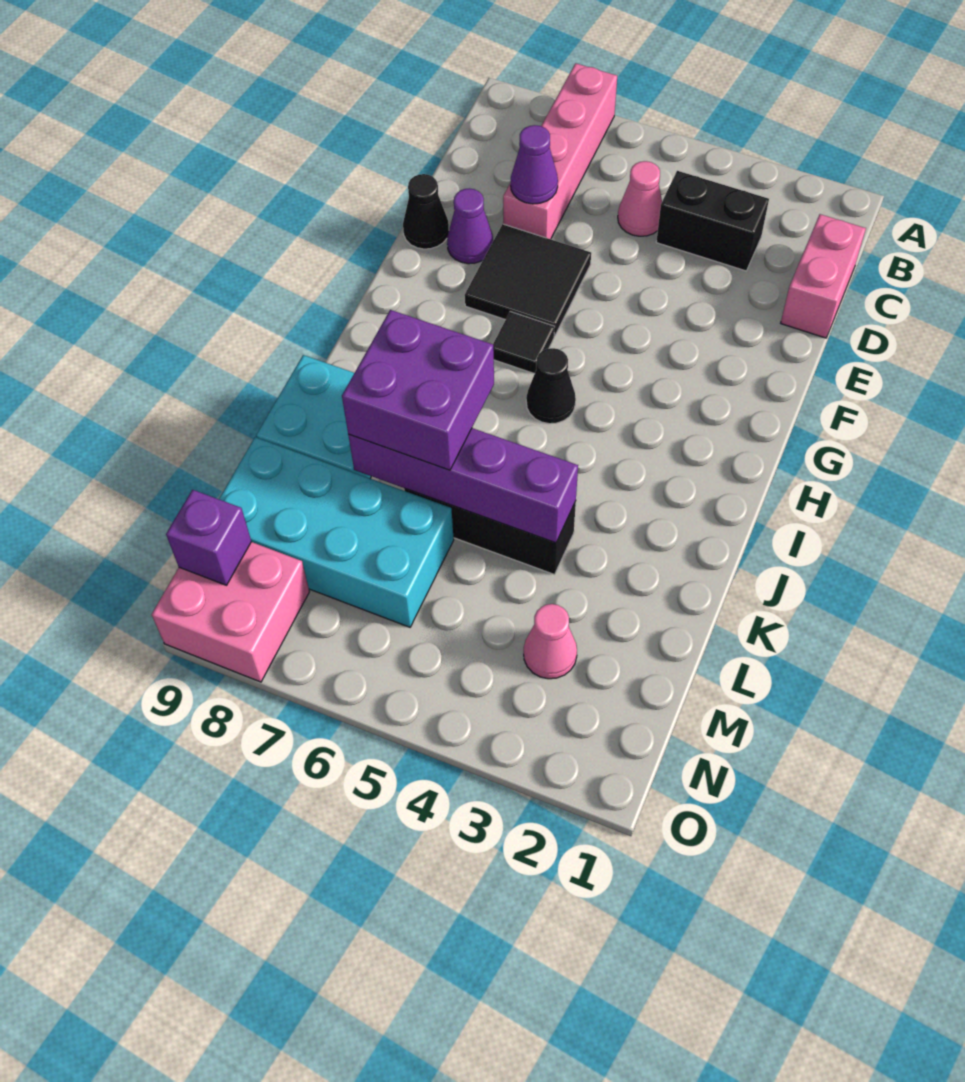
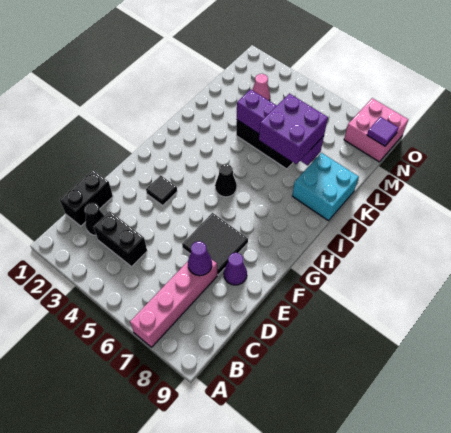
pink brick C1:D1 level 1 -> black brick C1:D1 level 1
pink cone C5 level 1 -> none
black cone E9 level 1 -> black cone C2 level 1
black tile G6 level 1 -> black tile F3 level 1
cyan brick L6:M9 level 1 -> none
purple brick N9 level 2 -> purple tile N9 level 2

